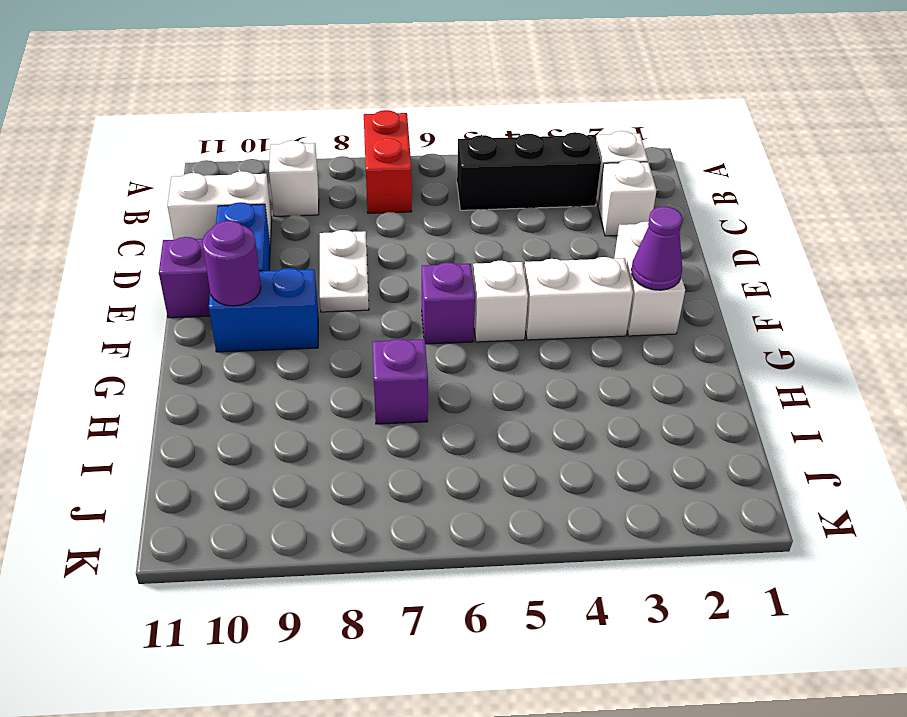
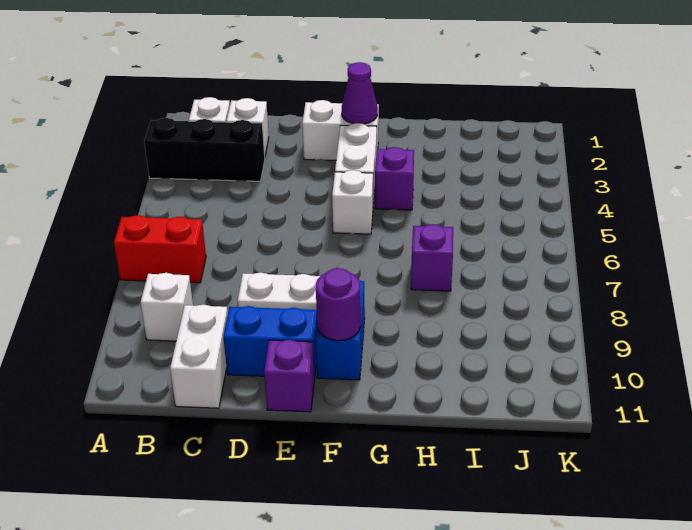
black brick B3:B5 level 1 -> black brick A3:C3 level 1
purple brick F6 level 1 -> purple brick G4 level 1

